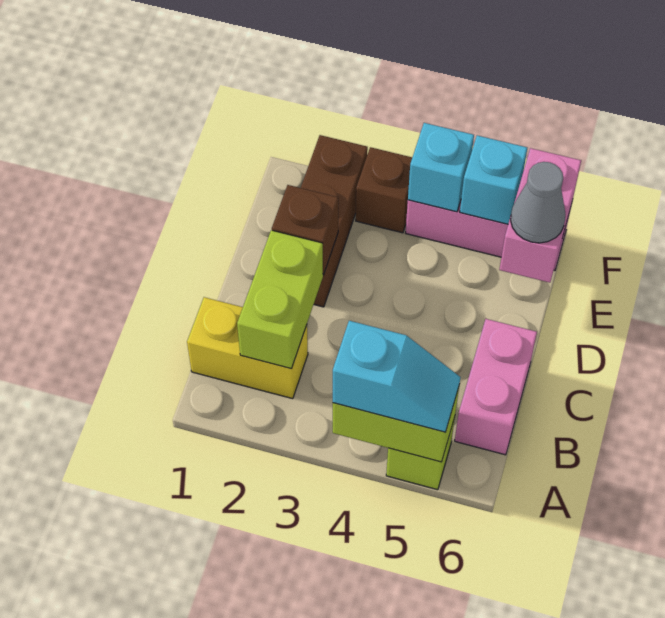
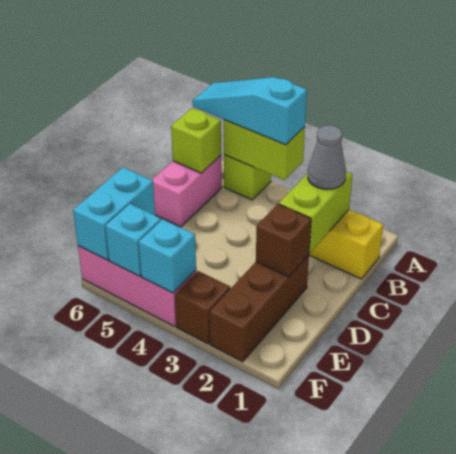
cyan slope A4:A5 level 3 top 4 -> cyan slope A4:A6 level 3 top 4
none -> lime brick B6 level 2
pink brick E6:F6 level 2 -> cyan brick E6:F6 level 2
grey cone E6 level 3 -> grey cone B2 level 3

